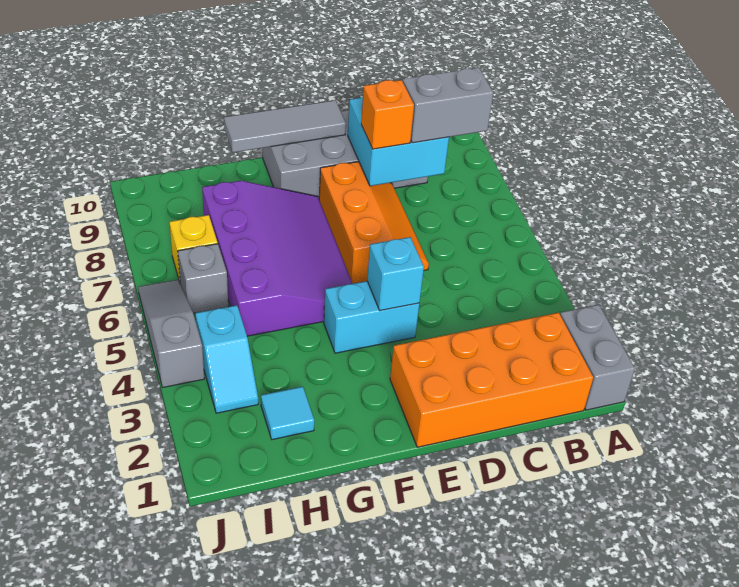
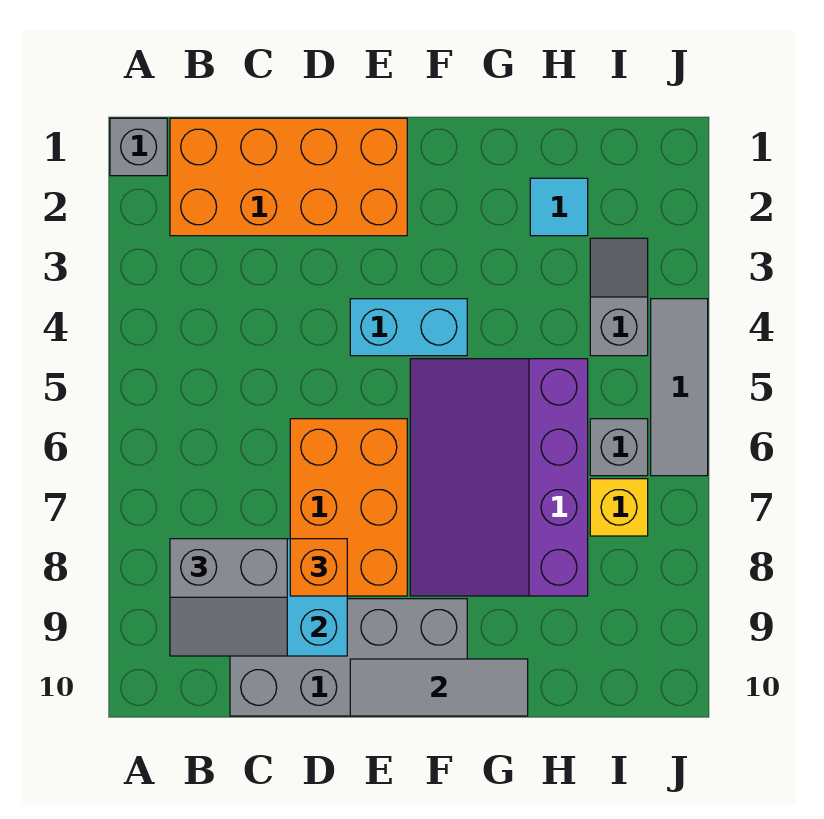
grey brick A1:A2 level 1 -> grey brick A1 level 1
orange slope D6:E8 level 1 top E -> orange brick D6:E8 level 1
cyan brick E4 level 2 -> none
cyan slope I3:I4 level 1 top 4 -> grey slope I3:I4 level 1 top 4
grey slope J4:J6 level 1 top 4 -> grey tile J4:J6 level 1

